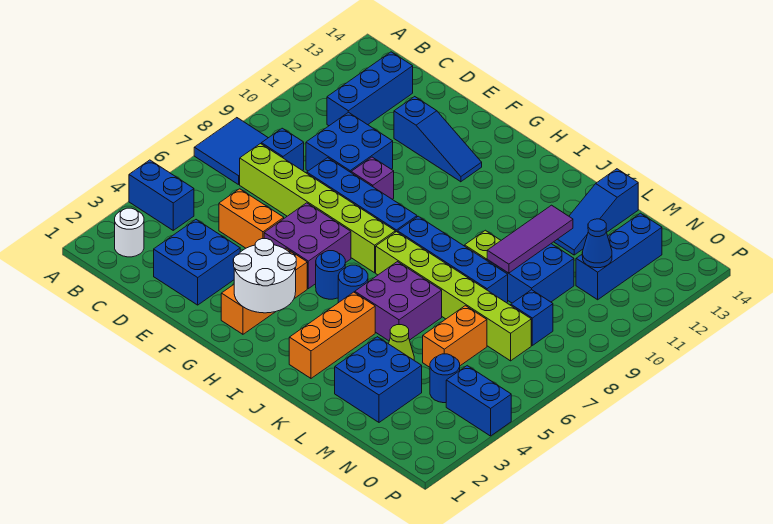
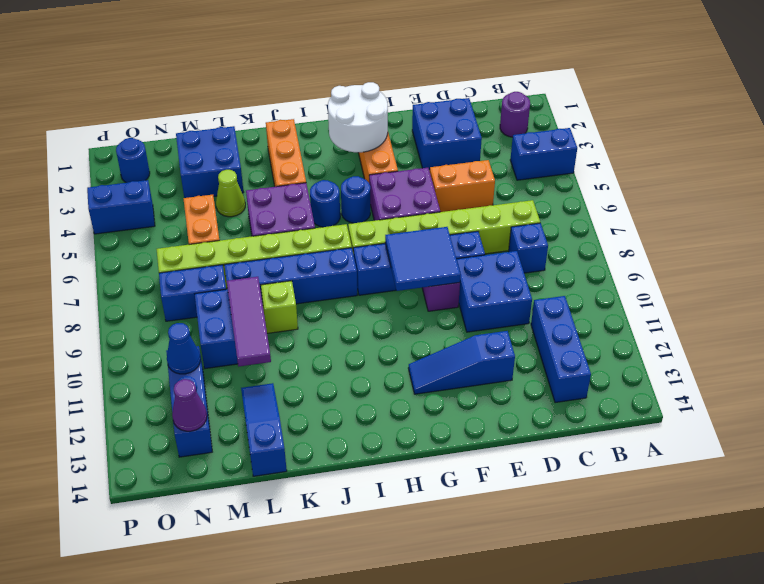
blue tile A7:B8 level 1 -> blue tile F8:G9 level 2
white round brick B2 level 1 -> purple round brick B2 level 1
blue round brick N4 level 1 -> blue round brick O2 level 1
blue brick N8 level 1 -> blue brick M8:N8 level 1
none -> purple cone N13 level 2

